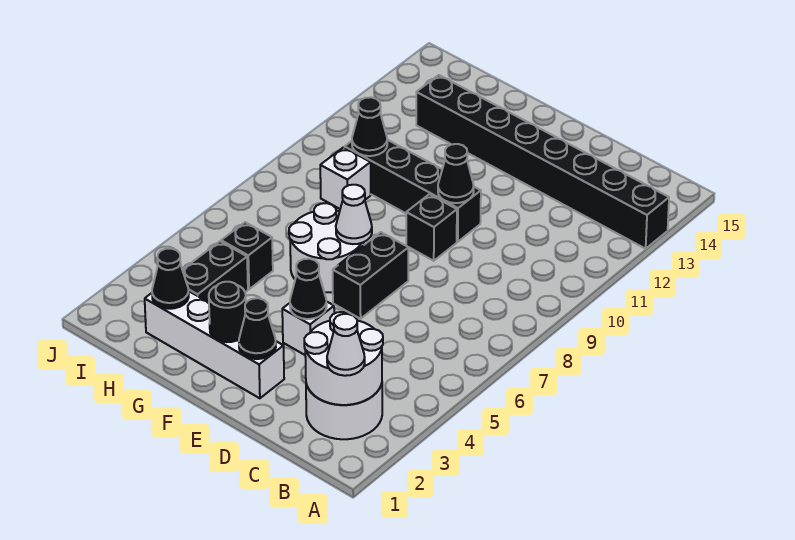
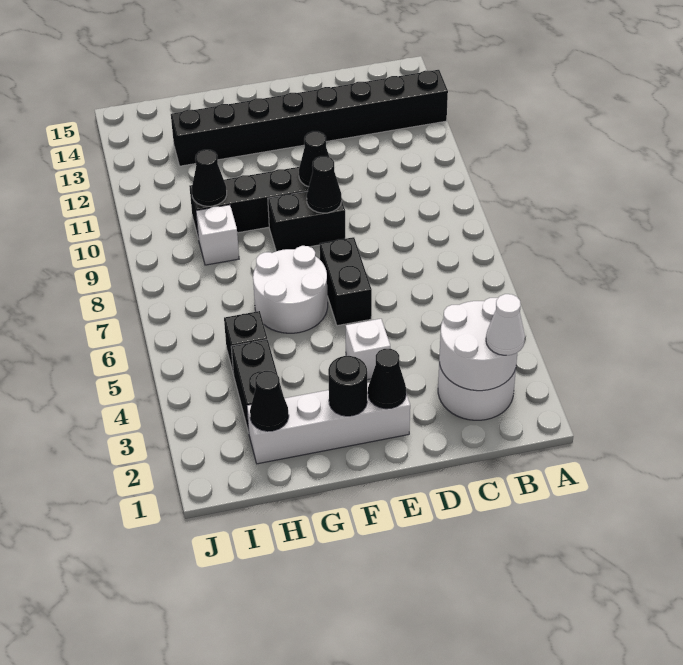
black cone E4 level 2 -> black cone E9 level 2
black brick E9 level 1 -> black brick E9:F9 level 1
white cone F7 level 2 -> none

